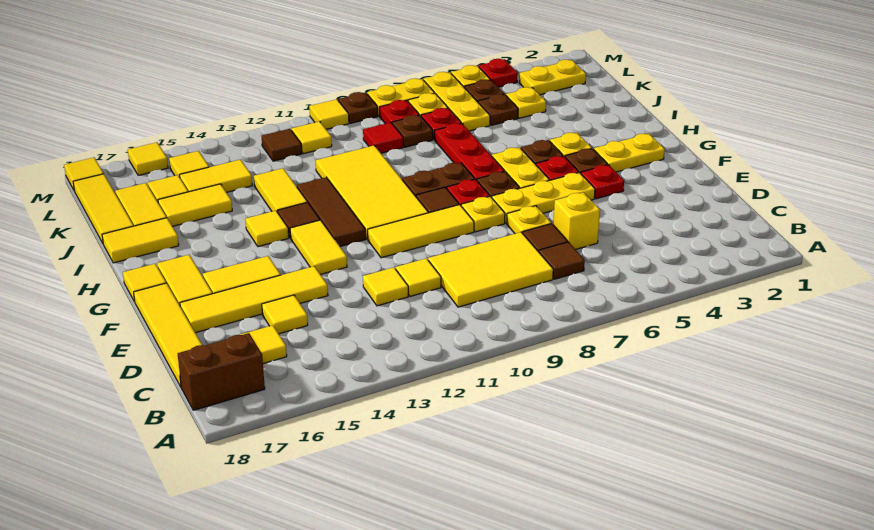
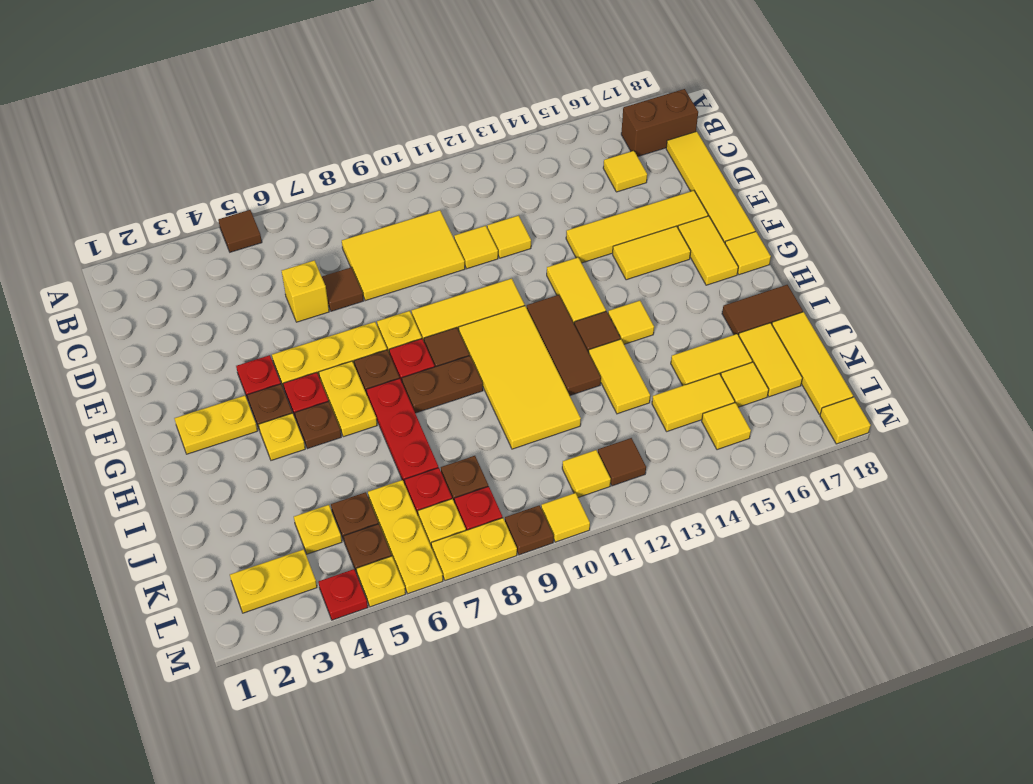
brown tile C7 level 1 -> brown tile A5 level 1
yellow tile D15 level 1 -> none
yellow plate E7 level 1 -> none
yellow tile I17:I18 level 1 -> brown tile I17:I18 level 1
red tile K9 level 1 -> none
yellow tile M16 level 1 -> none

